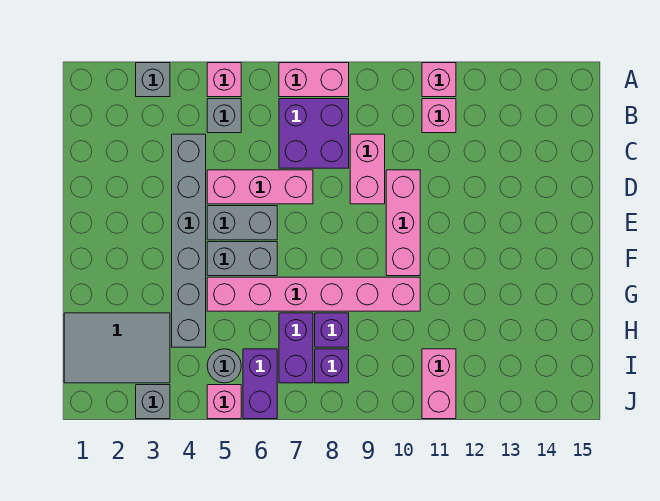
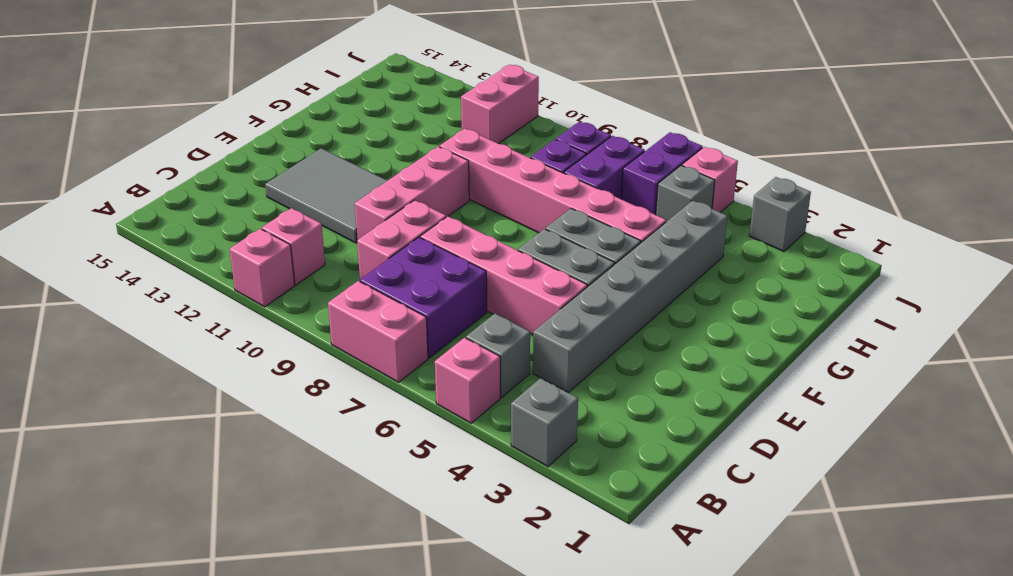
pink brick D5:D7 level 1 -> pink brick D5:D8 level 1
grey tile H1:I3 level 1 -> grey tile D11:E13 level 1
grey round brick I5 level 1 -> grey brick I5 level 1

